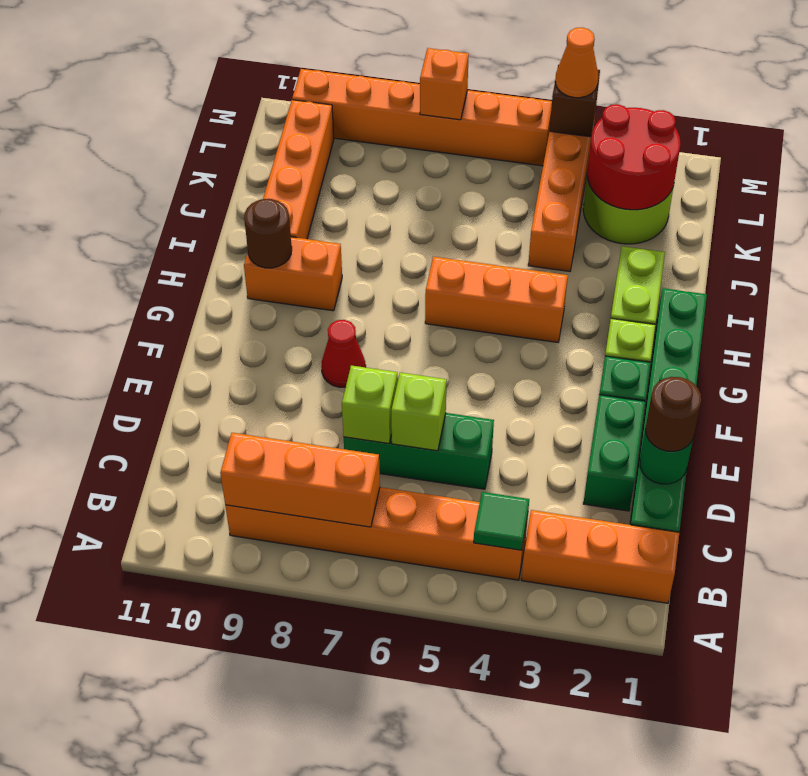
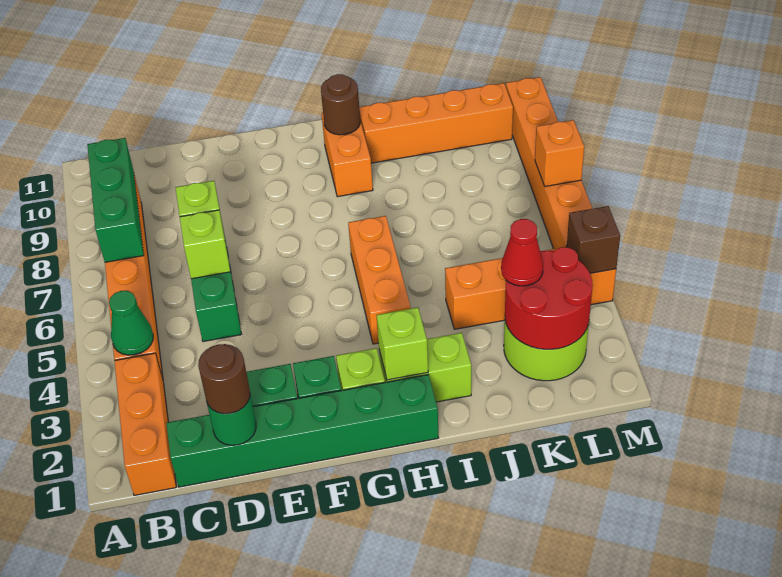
green tile B4 level 2 -> green cone B4 level 2
orange brick B7:B9 level 2 -> green brick B7:B9 level 2
red cone F8 level 1 -> red cone K3 level 3
none -> lime brick H2 level 2
orange cone M4 level 3 -> none

